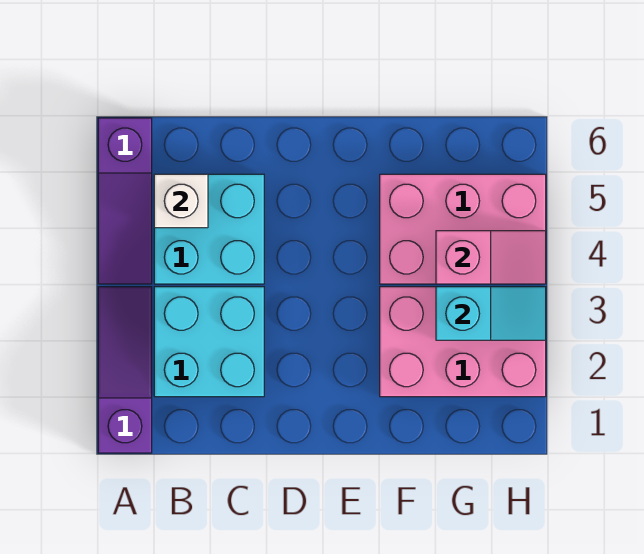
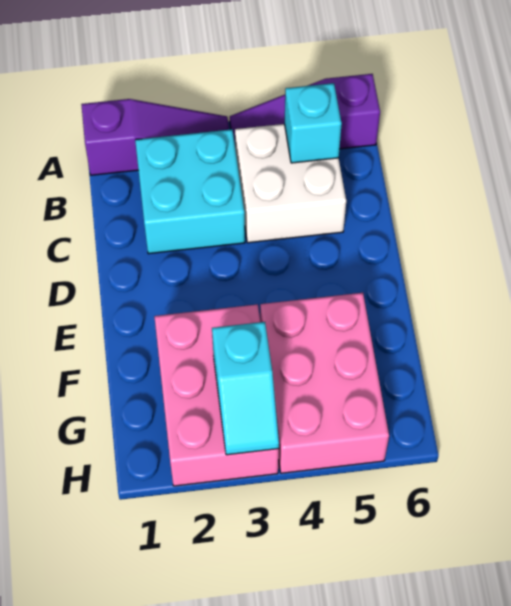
cyan brick B4:C5 level 1 -> white brick B4:C5 level 1
white brick B5 level 2 -> cyan brick B5 level 2
pink slope G4:H4 level 2 top G -> none

